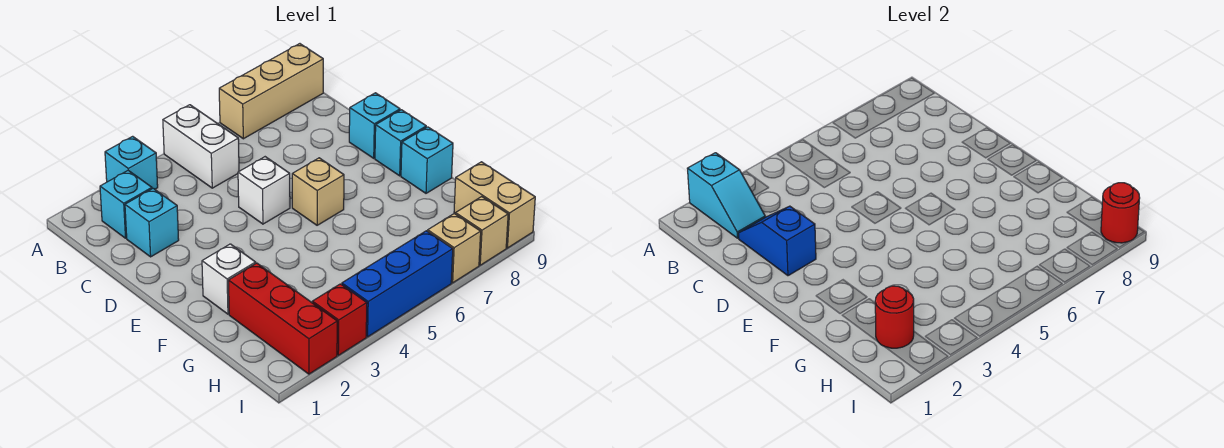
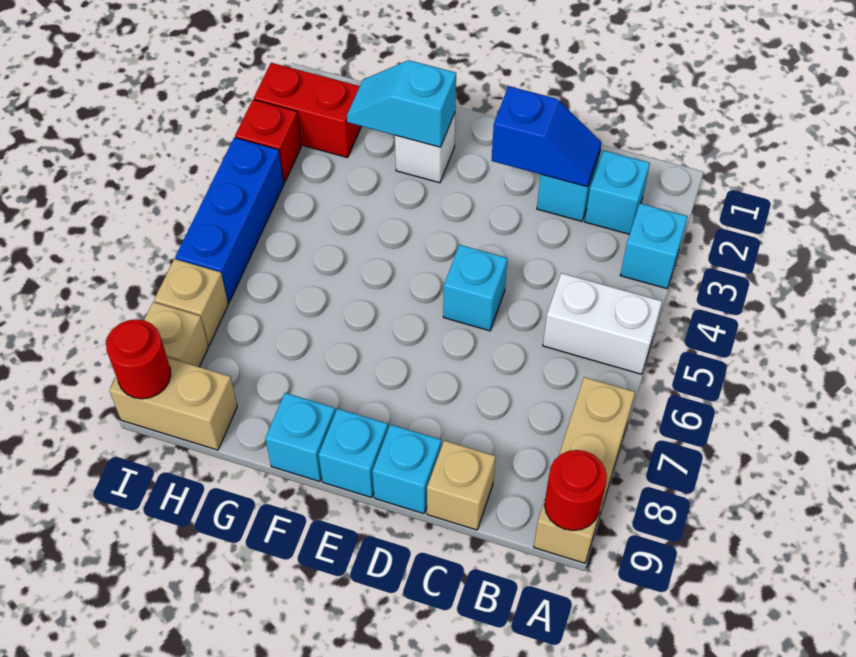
cyan slope A2:B2 level 2 top A -> cyan slope F2:G2 level 2 top F
white brick D5 level 1 -> cyan brick D5 level 1
tan brick E6 level 1 -> tan brick C9 level 1
red brick G2:I2 level 1 -> red brick H2:I2 level 1
red round brick H2 level 2 -> red round brick A9 level 2

